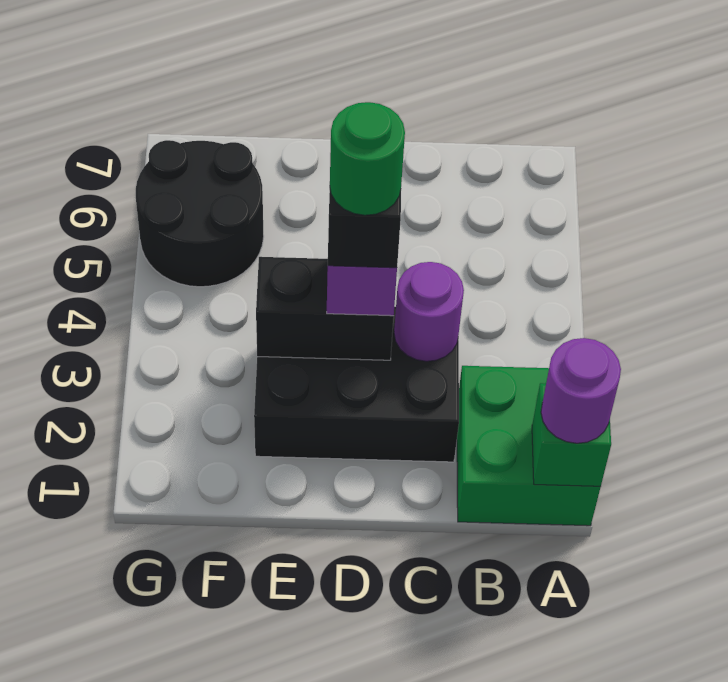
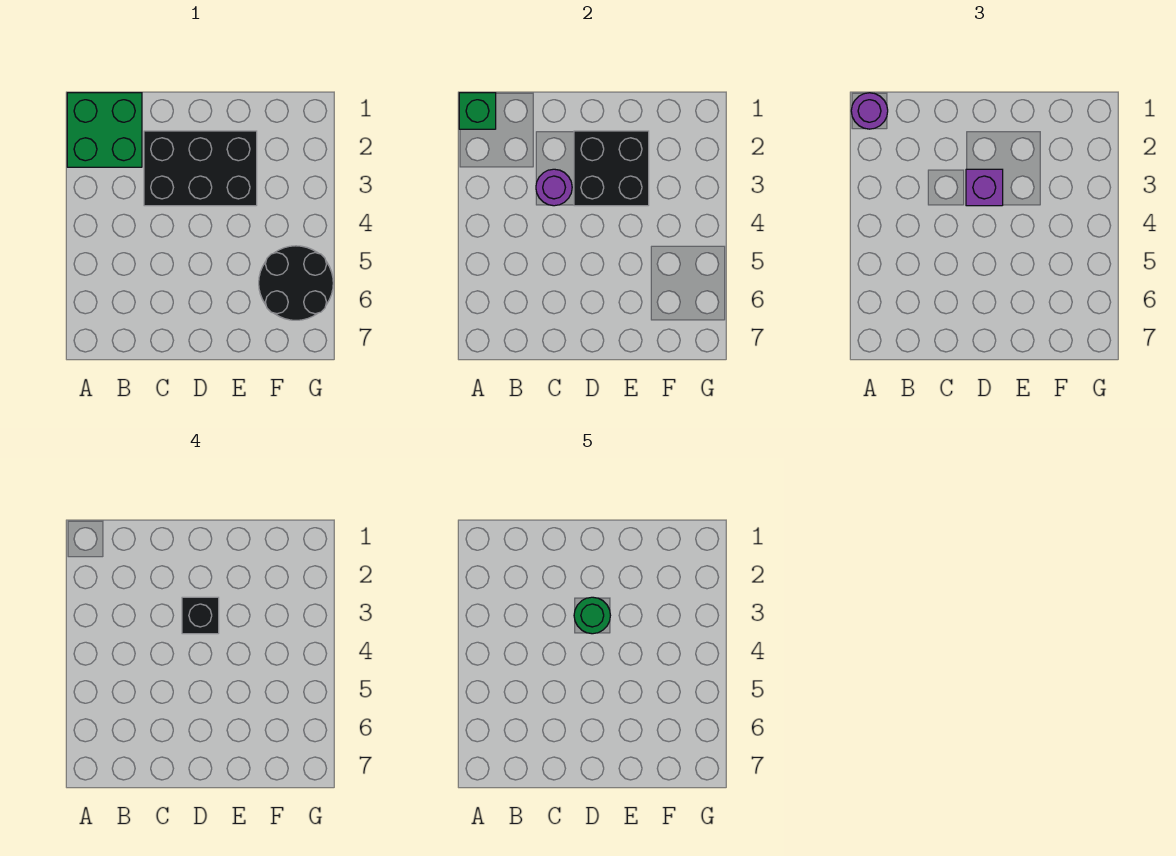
black brick D3:E3 level 2 -> black brick D2:E3 level 2

